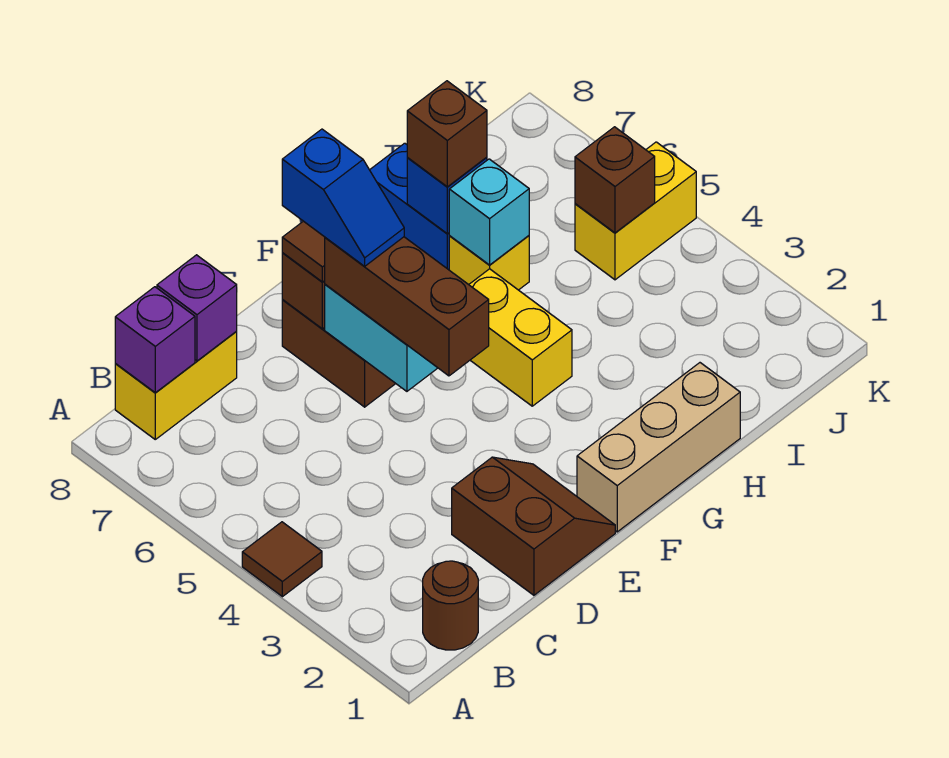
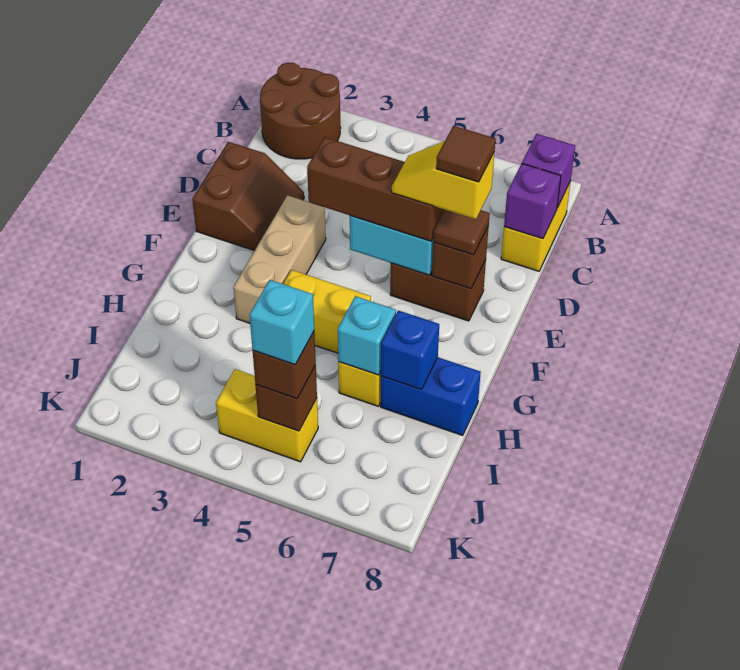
brown tile A4 level 1 -> brown tile E7 level 5
brown round brick B1 level 1 -> brown round brick A1:B2 level 1
brown slope D1:E2 level 1 top D -> brown slope D1:E2 level 1 top 1
blue slope E6:E7 level 4 top 7 -> yellow slope E6:E7 level 4 top 7
tan brick F1:H1 level 1 -> tan brick E3:G3 level 1
brown brick H7 level 3 -> brown brick J5 level 3
yellow brick J5:K5 level 1 -> yellow brick J4:J5 level 1
none -> cyan brick J5 level 4

